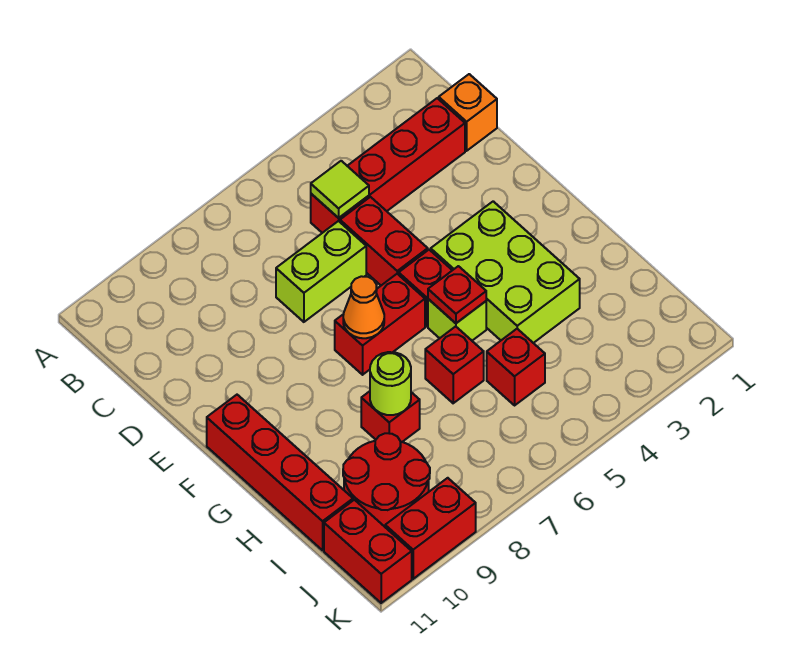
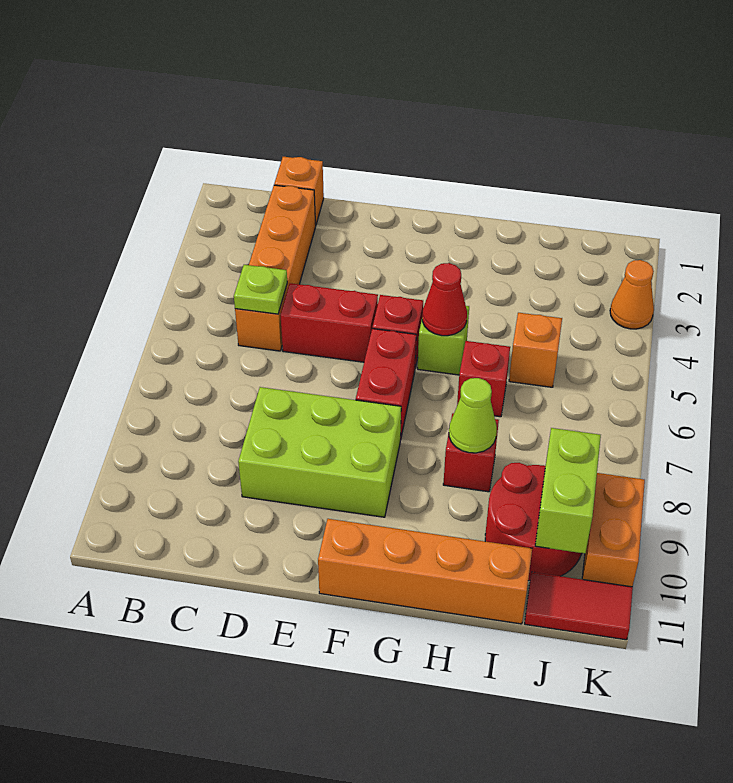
red brick C2:C5 level 1 -> orange brick C2:C5 level 1
lime tile C5 level 2 -> lime plate C5 level 2
lime brick D6:D7 level 1 -> lime brick J9:J10 level 2
lime brick F3:H4 level 1 -> lime brick D8:F9 level 1
orange cone F7 level 2 -> orange cone K3 level 1
red brick F11:I11 level 1 -> orange brick F11:I11 level 1
red plate G5 level 2 -> red cone G5 level 2
lime round brick H8 level 2 -> lime cone H8 level 2
red brick I5 level 1 -> orange brick I5 level 1
red brick J11:K11 level 1 -> red tile J11:K11 level 1
red brick K9:K10 level 1 -> orange brick K9:K10 level 1

